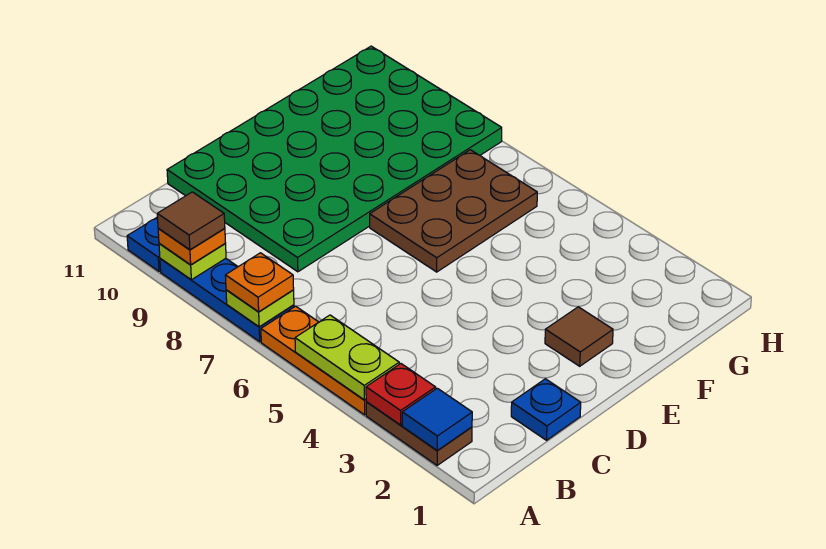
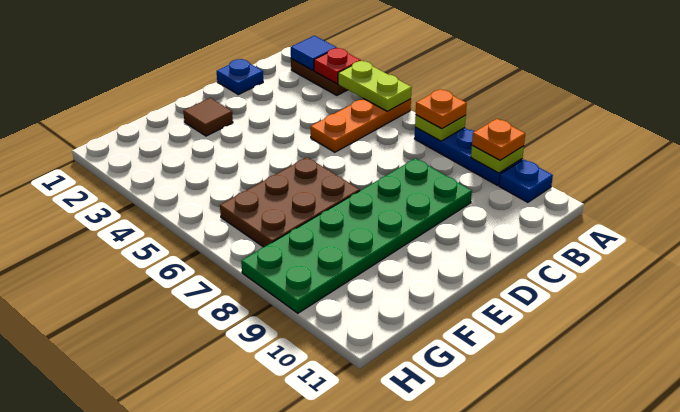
orange plate A4:A6 level 1 -> orange plate A5:C5 level 1
brown tile A9 level 4 -> none
green plate C8:H11 level 1 -> green plate C8:H9 level 1

